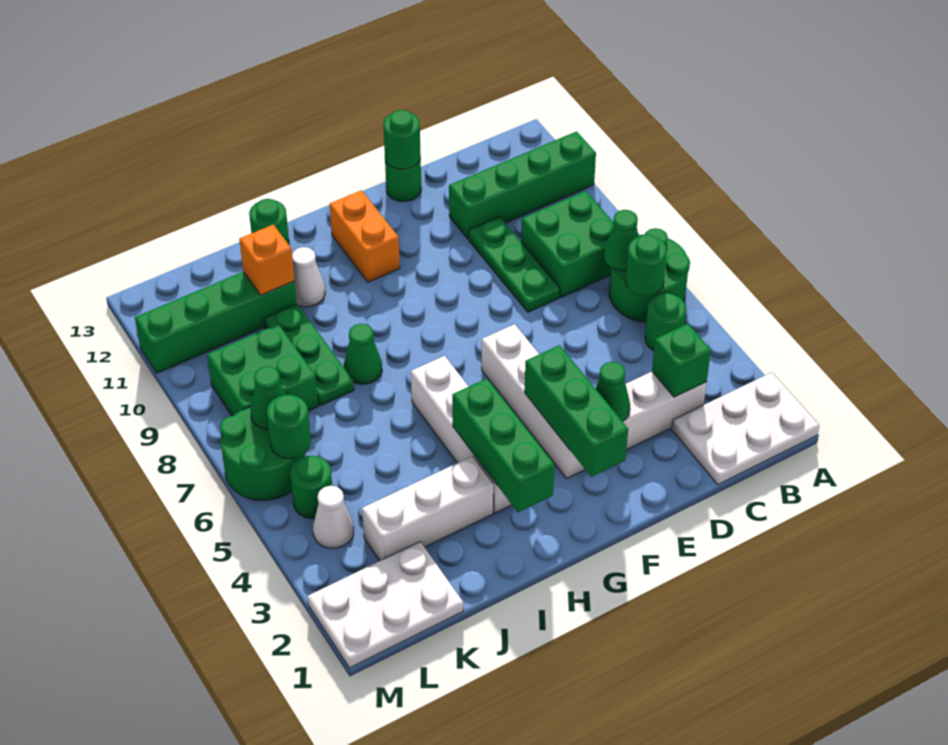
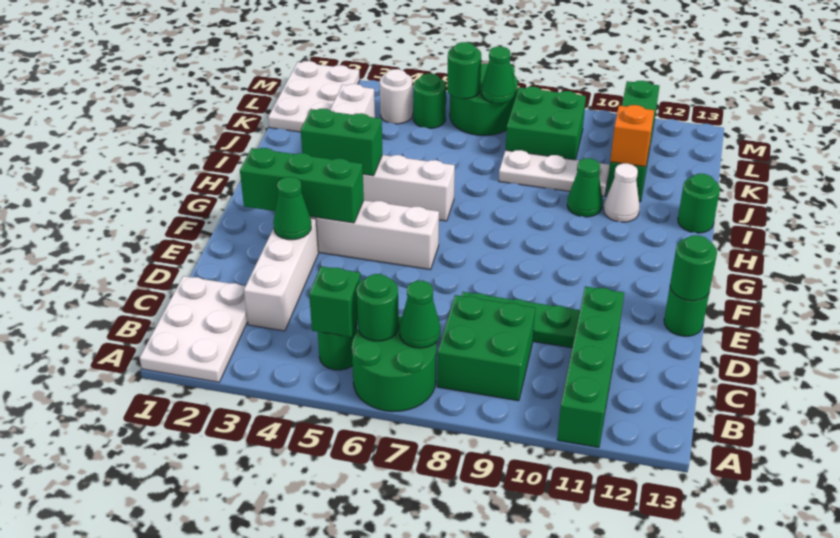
green brick C3 level 2 -> green brick B5 level 2
orange brick G11:G12 level 1 -> none
green brick H2:H4 level 2 -> green brick H3:H4 level 2
green cone I8 level 1 -> green cone I10 level 1
green plate J8:J10 level 1 -> white plate J8:J10 level 1
white cone L4 level 1 -> white round brick L4 level 1

